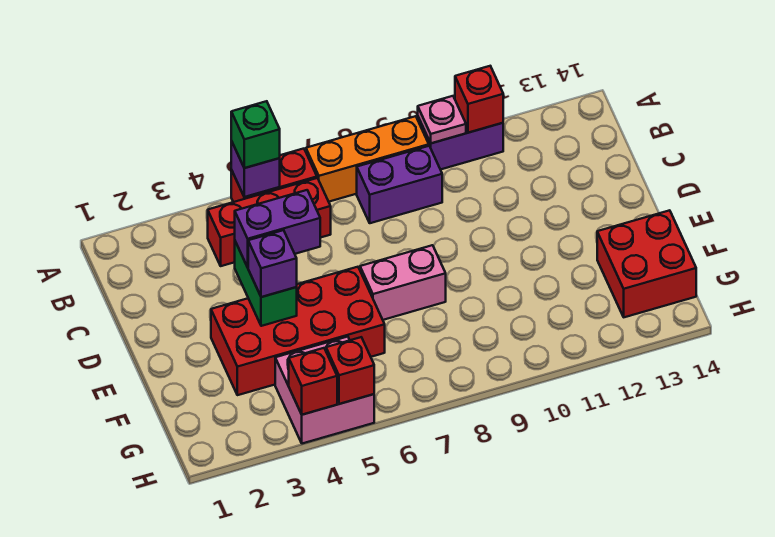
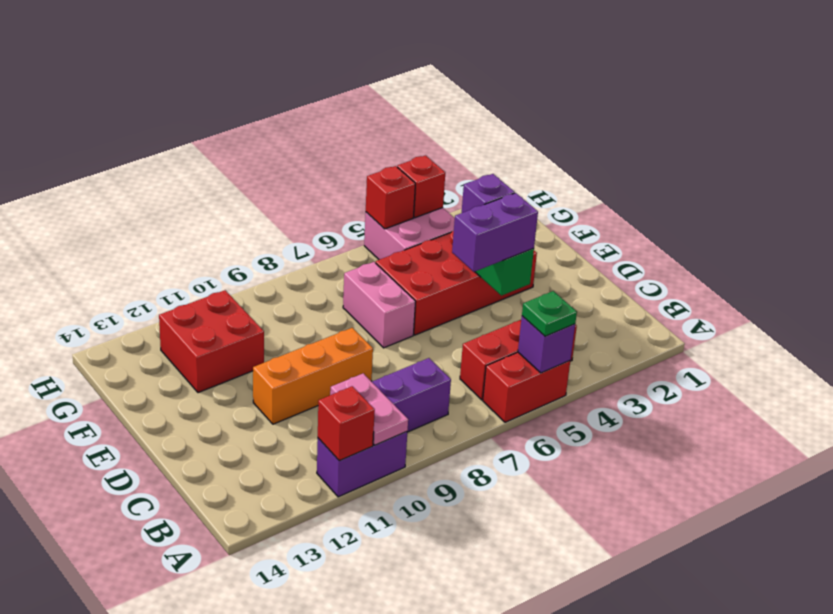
green brick A5 level 3 -> green plate A5 level 3
orange brick A7:A9 level 1 -> orange brick D9:D11 level 1
pink plate A10 level 2 -> pink plate A10:B10 level 2
pink brick E7:E8 level 1 -> pink brick E7:F7 level 1
red brick F13:G14 level 1 -> red brick F11:G12 level 1

